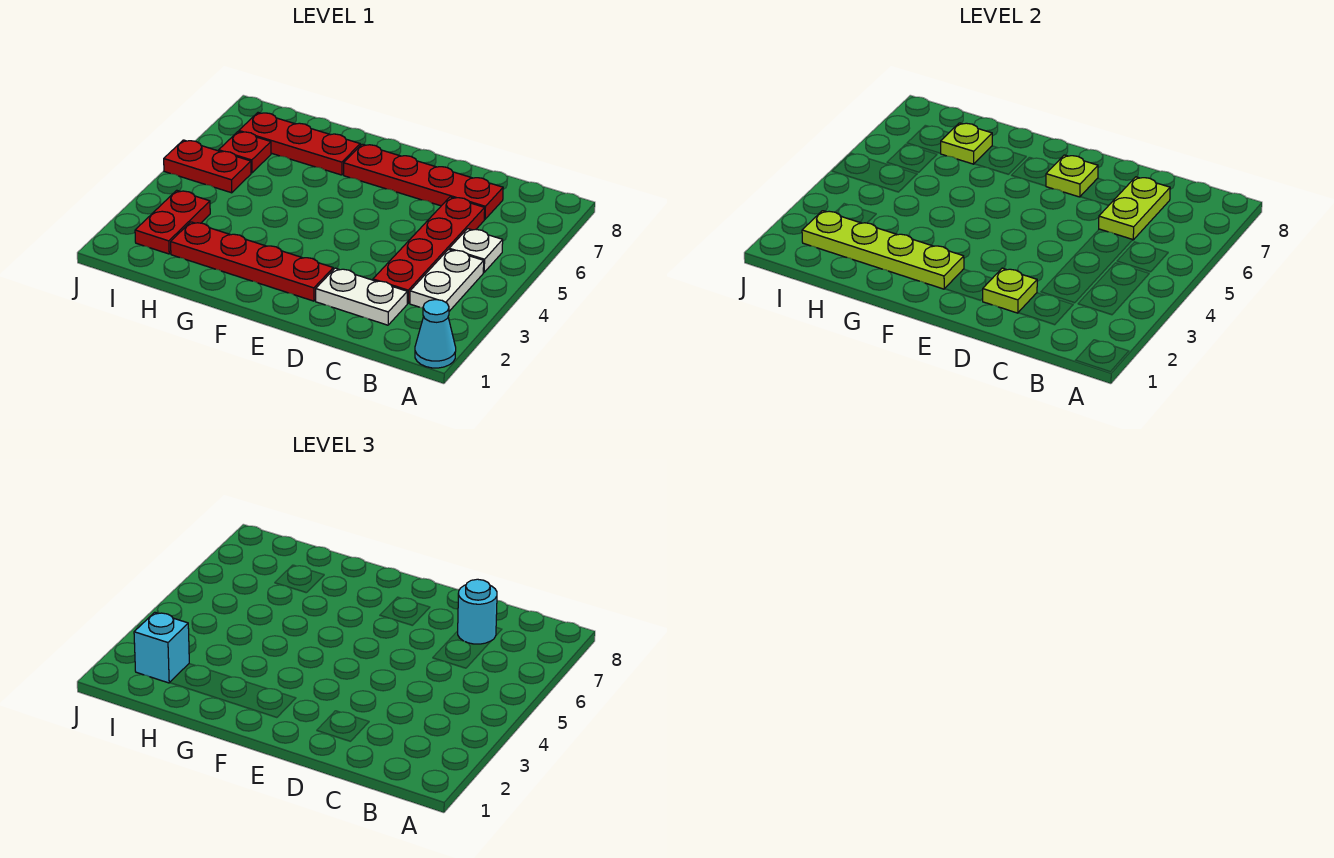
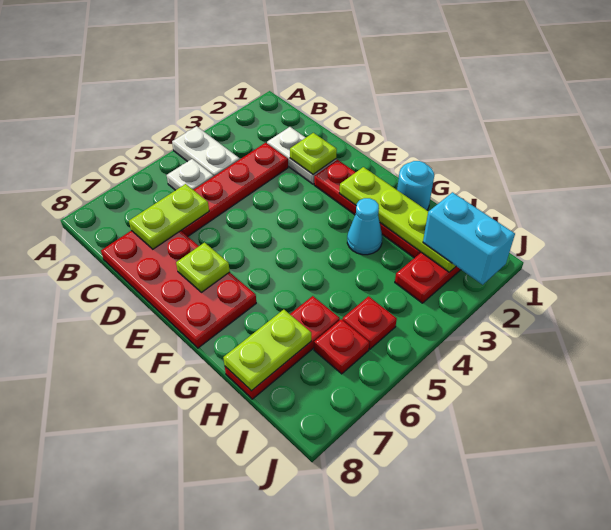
cyan cone A1 level 1 -> cyan cone G3 level 1
white plate B3:B4 level 1 -> white plate A4:B4 level 1
red plate C7:F7 level 1 -> red plate C7:F8 level 1
cyan round brick C7 level 3 -> cyan round brick G1 level 1
red plate G7:I7 level 1 -> red plate H6:H8 level 1
lime plate H7 level 2 -> lime plate H7:H8 level 2
cyan brick I2 level 3 -> cyan brick I2:J2 level 3
red plate I5:J5 level 1 -> red plate I5 level 1

